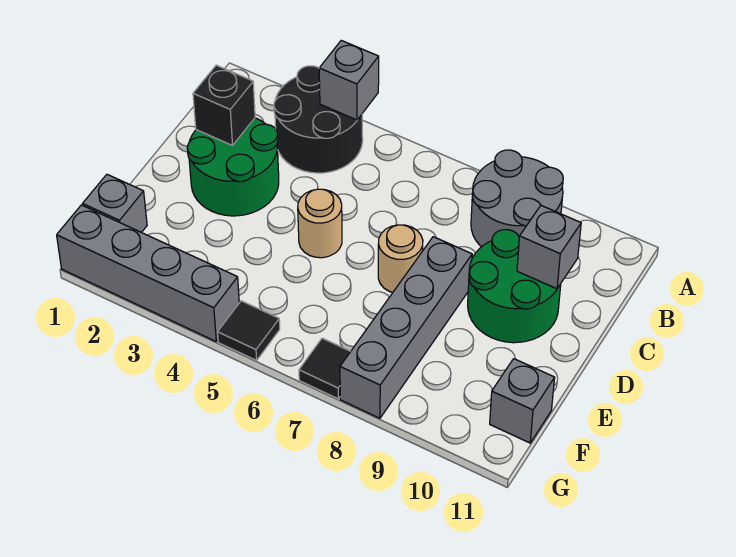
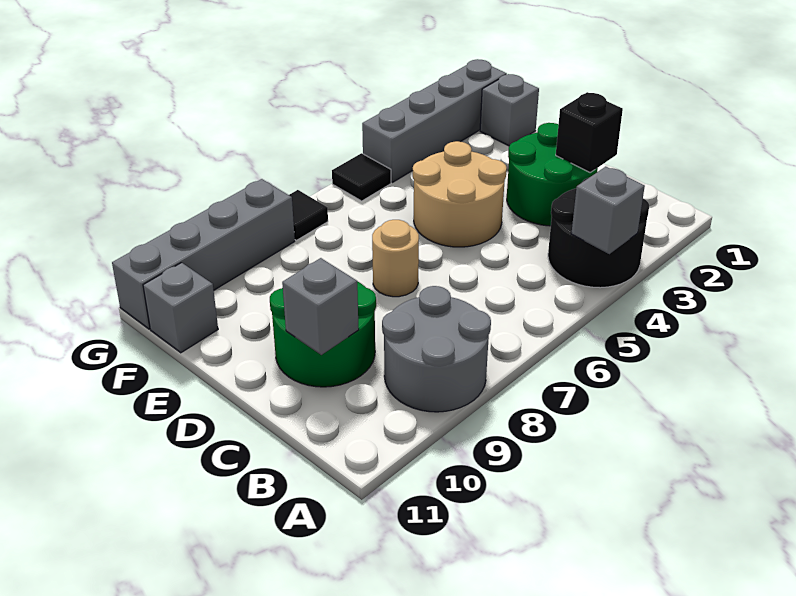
tan round brick D5 level 1 -> tan round brick D4:E5 level 1
grey brick D8:G8 level 1 -> grey brick G8:G11 level 1

